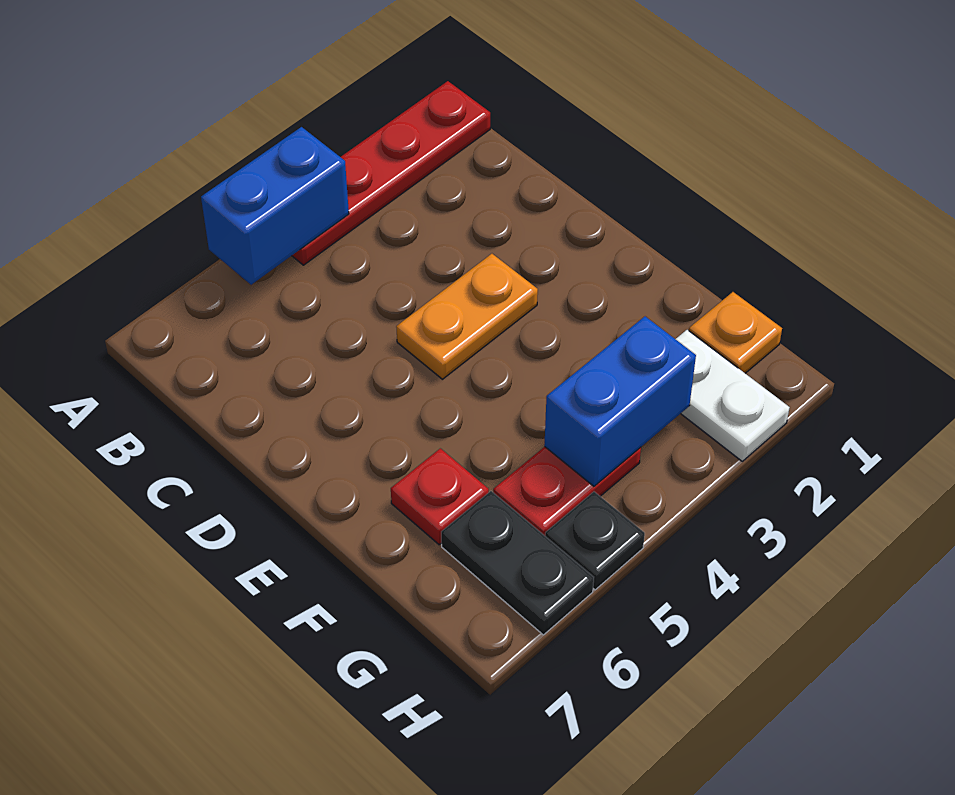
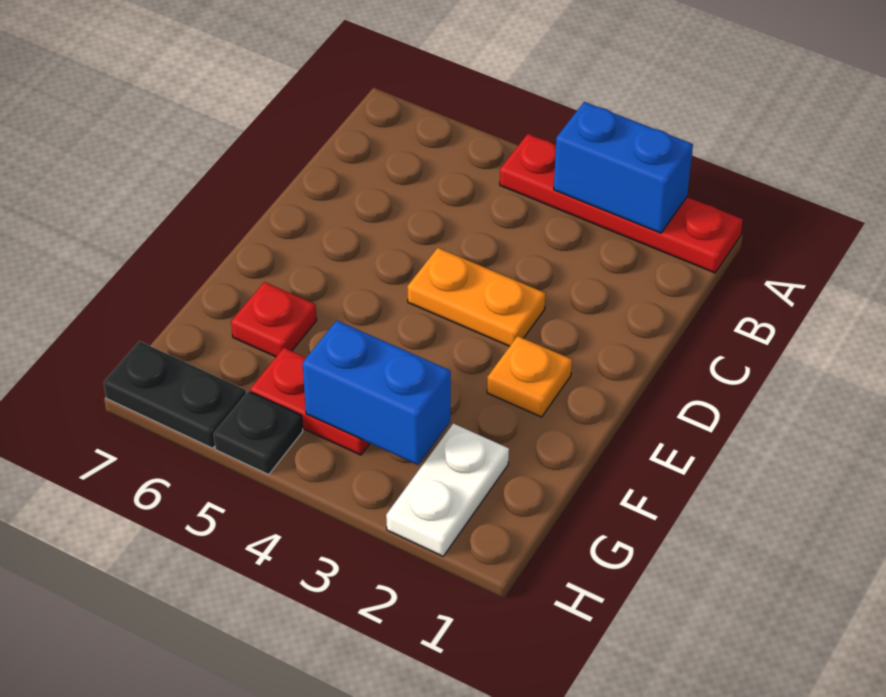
blue brick A4:A5 level 2 -> blue brick A2:A3 level 2
orange plate G1 level 1 -> orange plate E2 level 1
black plate G6:H6 level 1 -> black plate H6:H7 level 1

